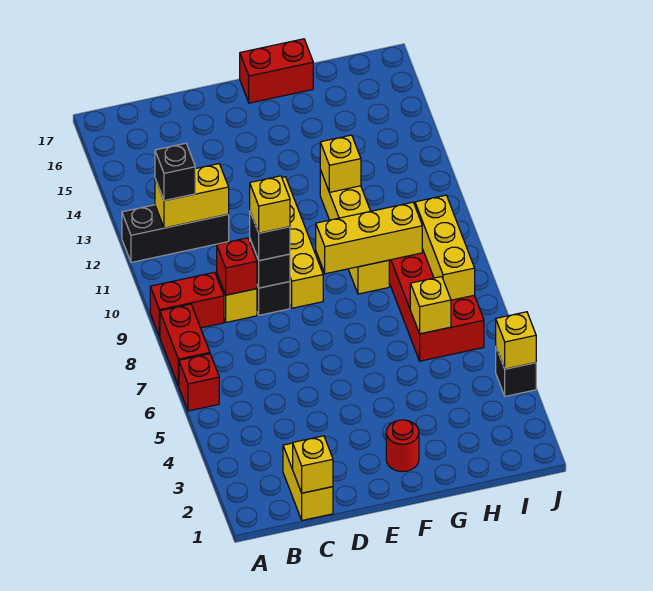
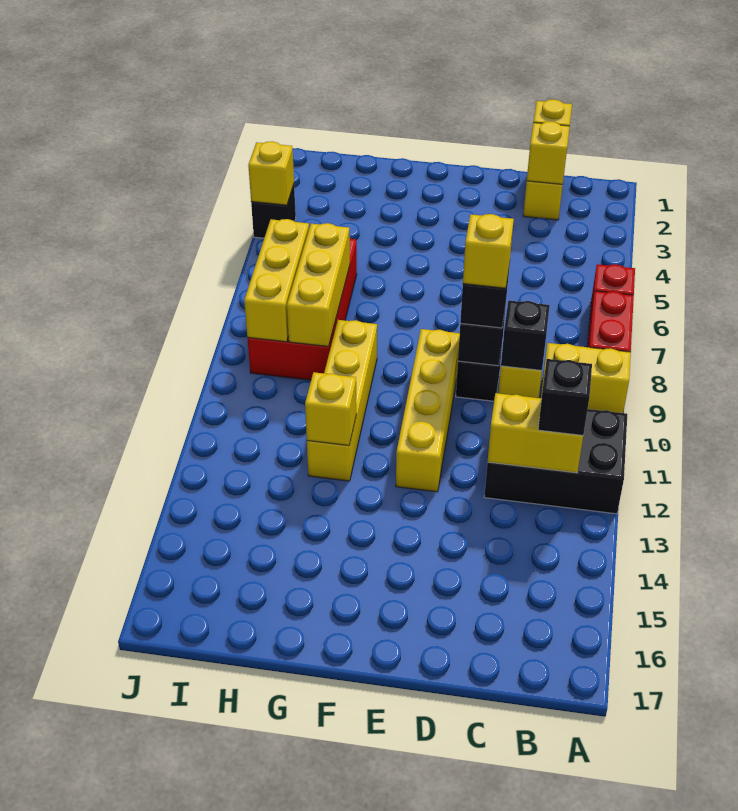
red brick A9:B9 level 1 -> yellow brick A9:B9 level 1
black brick A12:C12 level 1 -> black brick A11:C12 level 1
red brick C9 level 2 -> black brick C9 level 2
red round brick F2 level 1 -> none
yellow brick F9:H9 level 2 -> yellow brick H7:H9 level 2
red brick F17:G17 level 1 -> none
yellow brick H6 level 2 -> yellow brick C2 level 2

